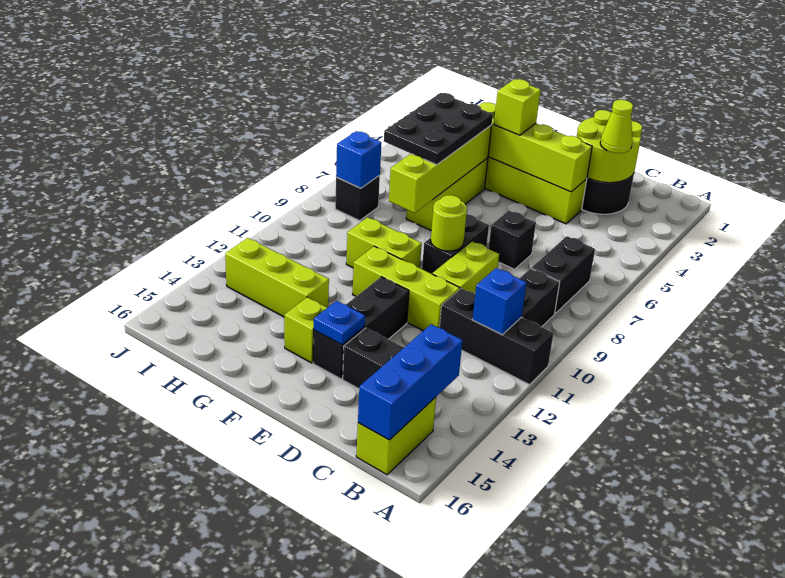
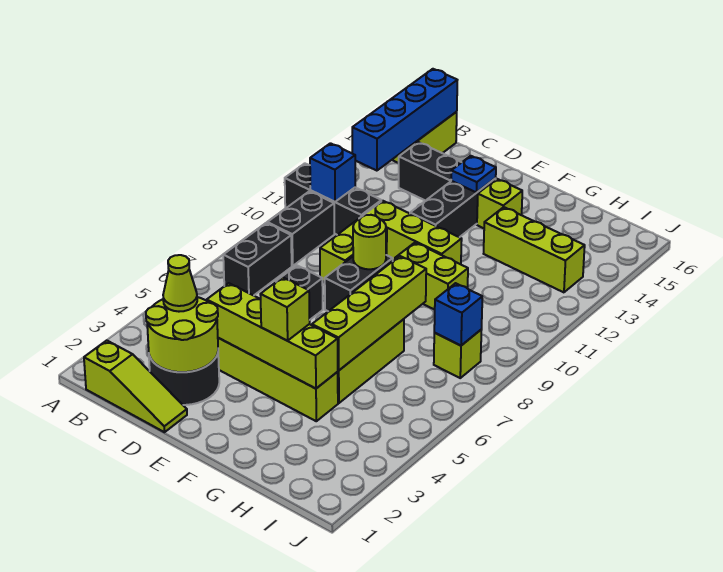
none -> lime slope B1:D1 level 1 top B
blue brick B14:B16 level 2 -> blue brick B13:B16 level 2
black plate G5:H7 level 3 -> none
black brick I8 level 1 -> lime brick I8 level 1

